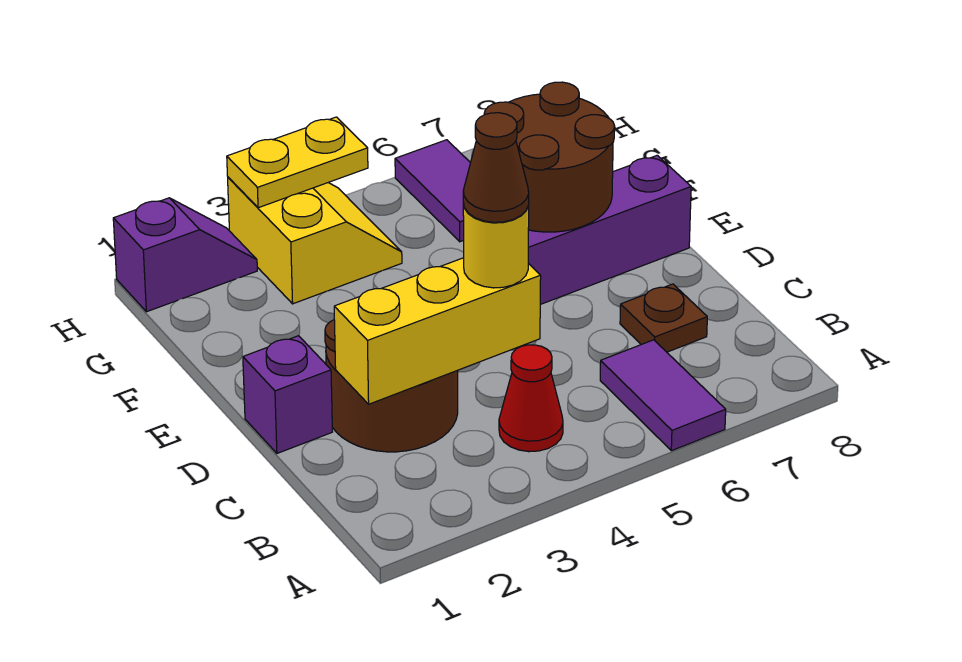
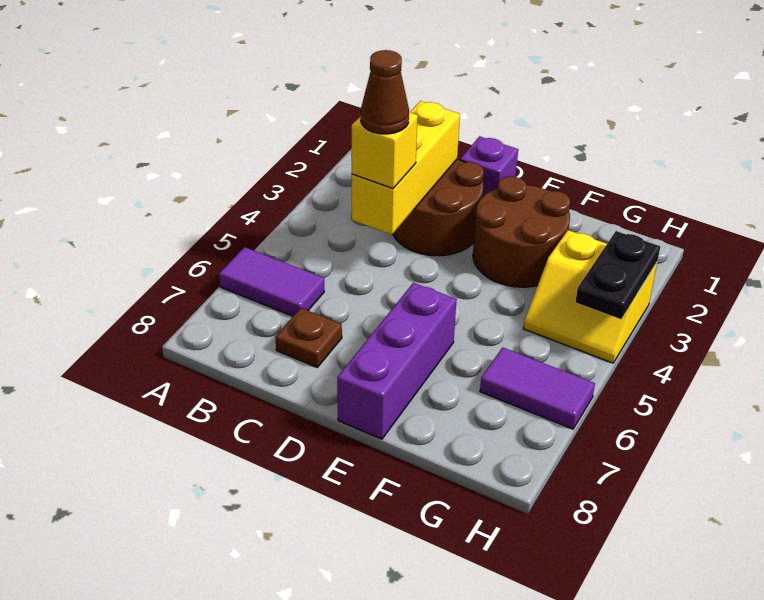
red cone B4 level 1 -> none
yellow round brick C4 level 3 -> yellow brick C4 level 3
brown round brick E6:F7 level 2 -> brown round brick E2:F3 level 1
purple slope H1:H2 level 1 top 1 -> none
yellow plate H3:H4 level 2 -> black plate H3:H4 level 2

